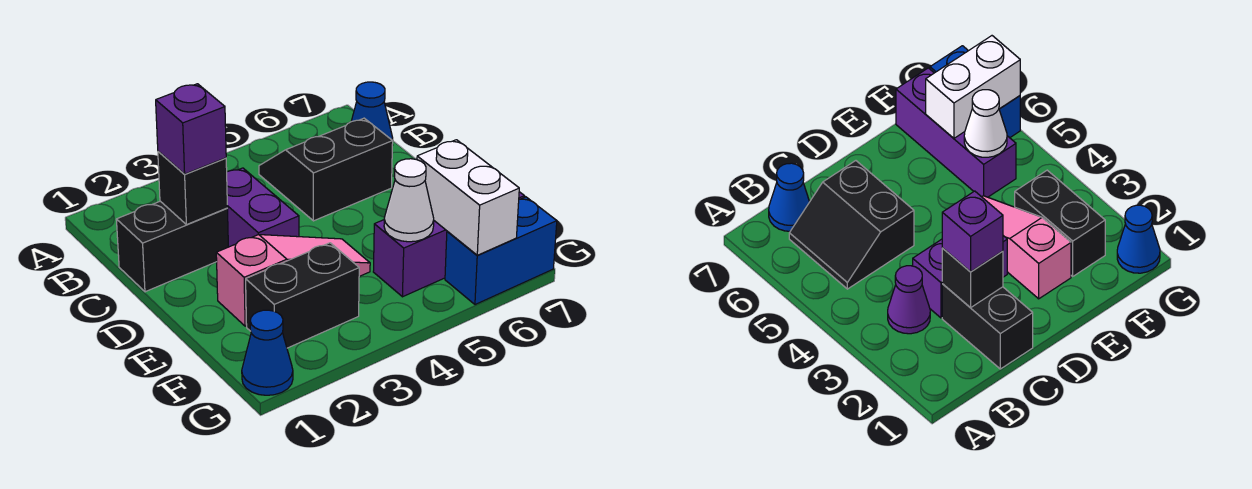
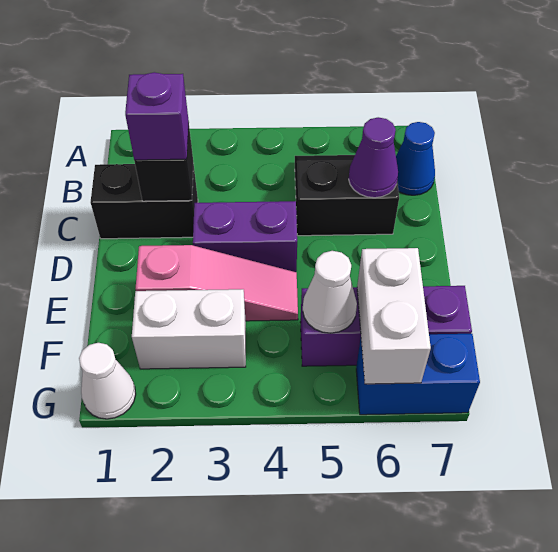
purple cone B3 level 1 -> purple cone C6 level 2
purple brick C3:D3 level 1 -> purple brick D3:D4 level 1
black brick F2:F3 level 1 -> white brick F2:F3 level 1
blue cone G1 level 1 -> white cone G1 level 1

